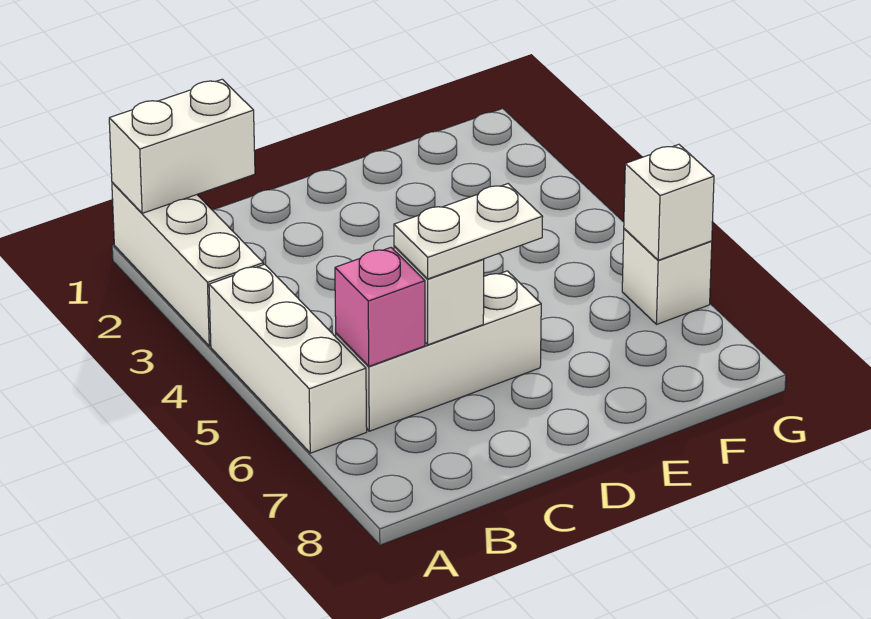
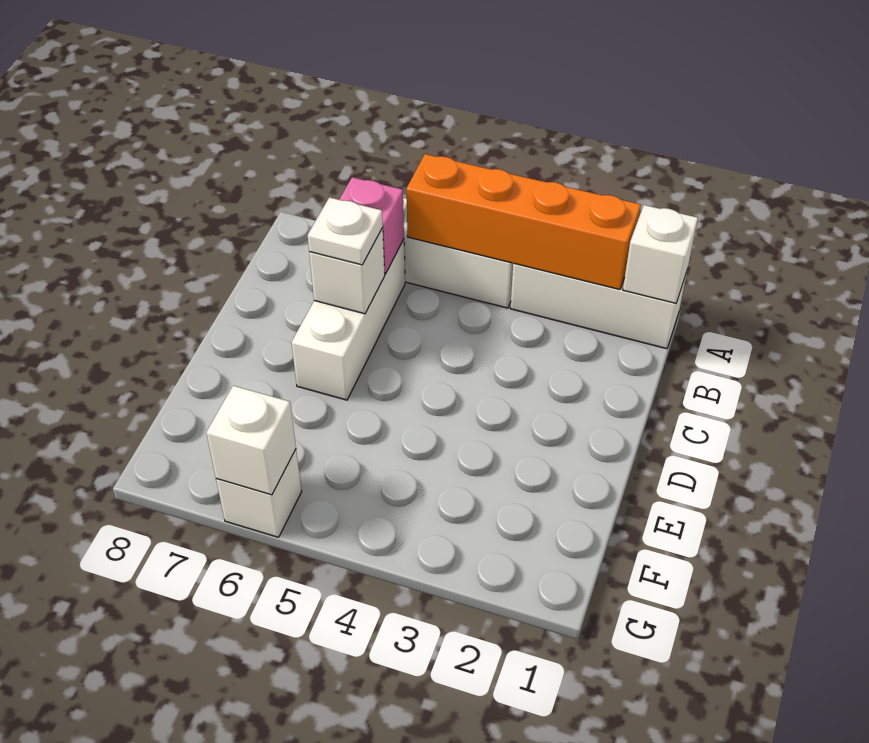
white brick A1:B1 level 2 -> white brick A1 level 2
none -> orange brick A2:A5 level 2
white plate C6:D6 level 3 -> white plate C6 level 3

